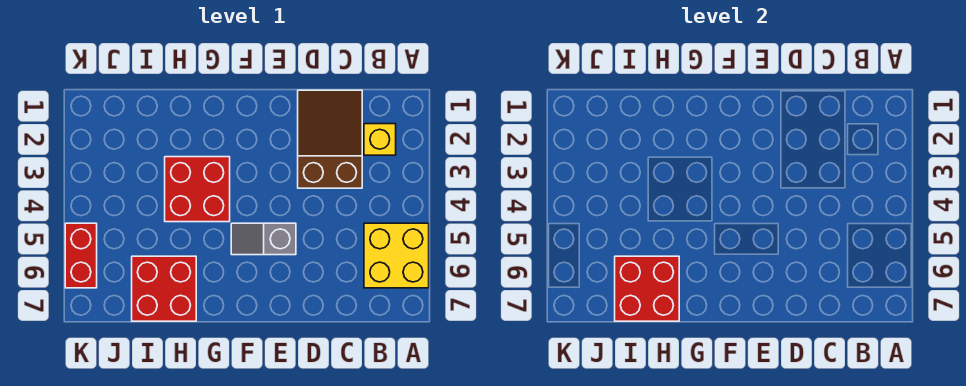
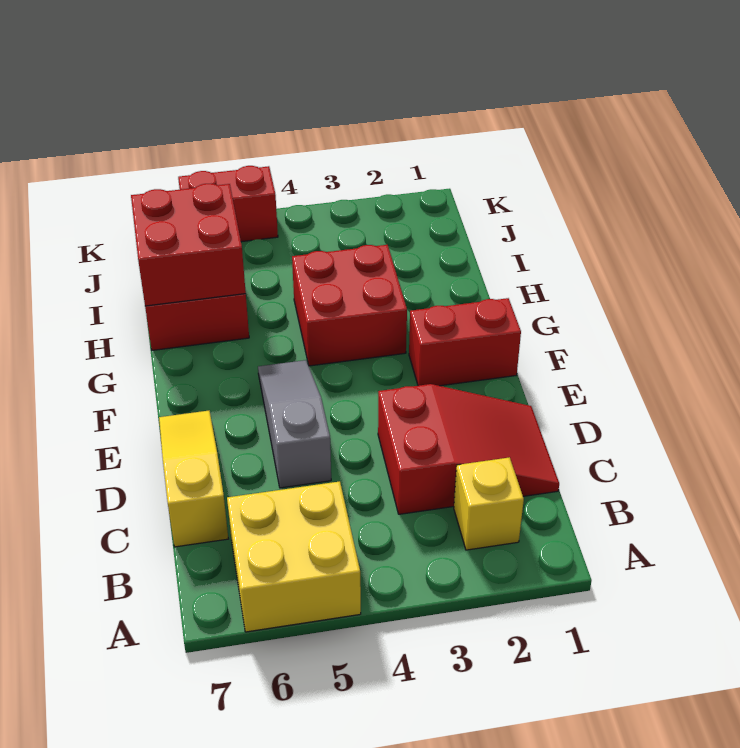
brown slope C1:D3 level 1 top 3 -> red slope C1:D3 level 1 top 3
none -> yellow slope C7:E7 level 1 top C
grey slope E5:F5 level 1 top E -> grey slope D5:F5 level 1 top D
none -> red brick F1:F2 level 1

